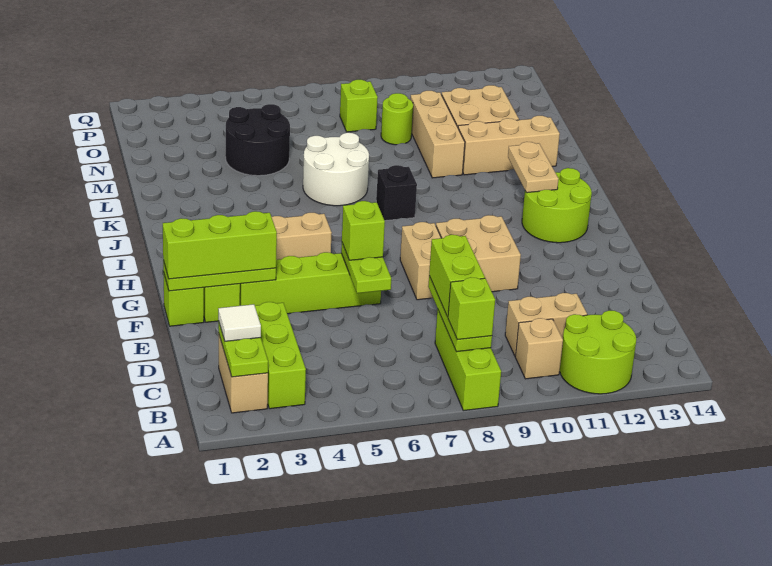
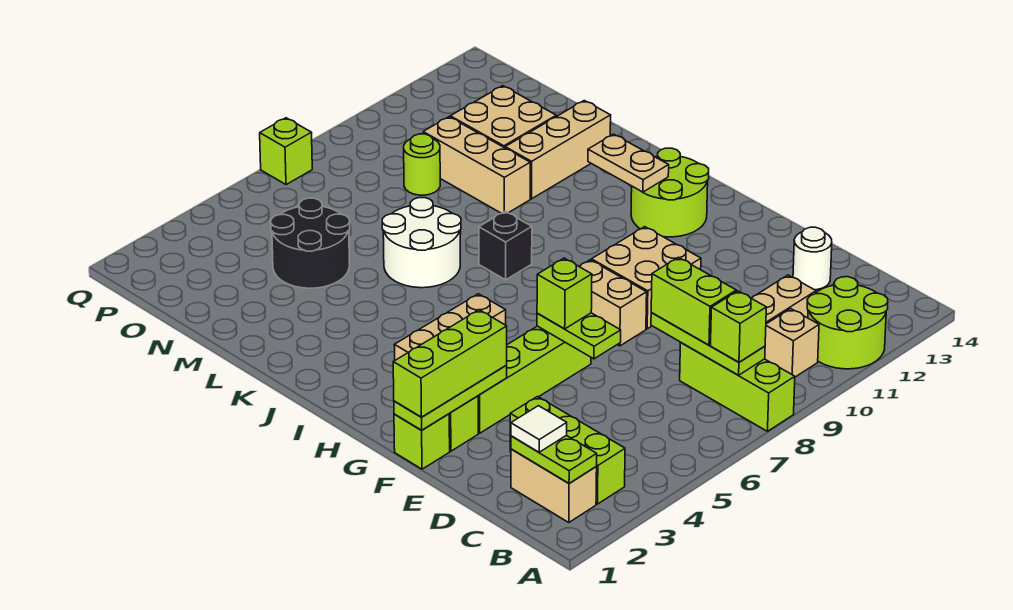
none -> white round brick D13 level 1
lime brick O8 level 1 -> lime brick Q7 level 1

